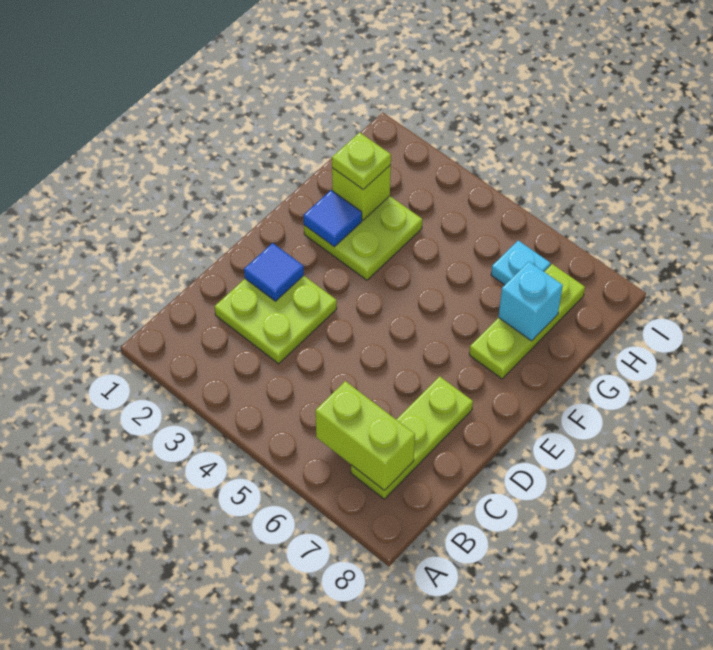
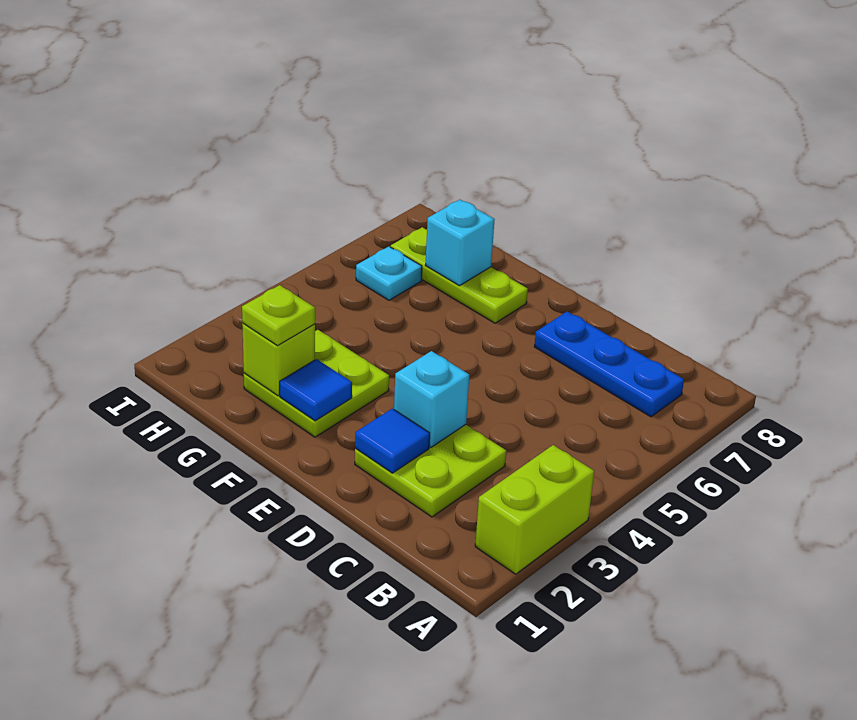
lime brick B6:B7 level 2 -> lime brick A2:A3 level 1
lime plate B7:D7 level 1 -> blue plate B7:D7 level 1
none -> cyan brick D3 level 2

